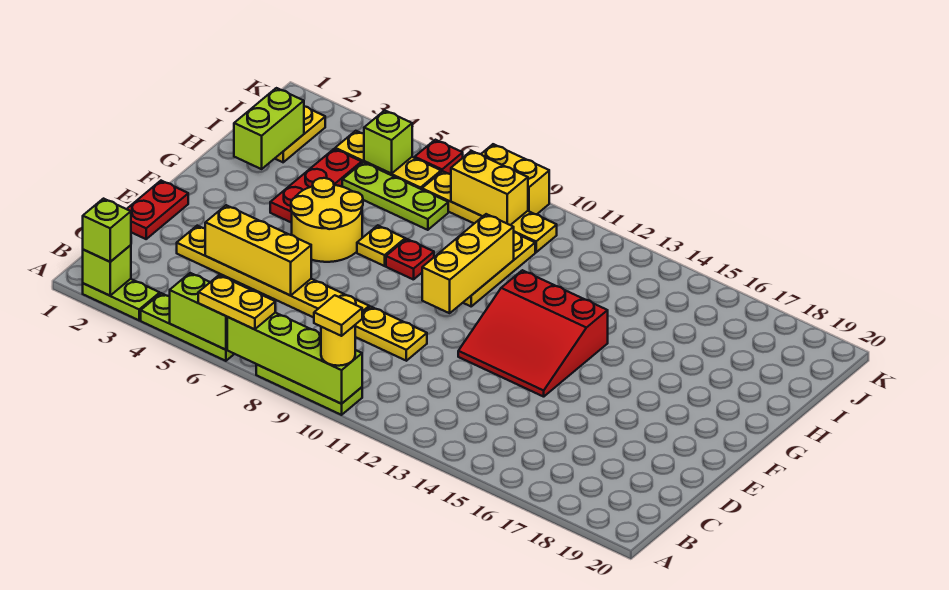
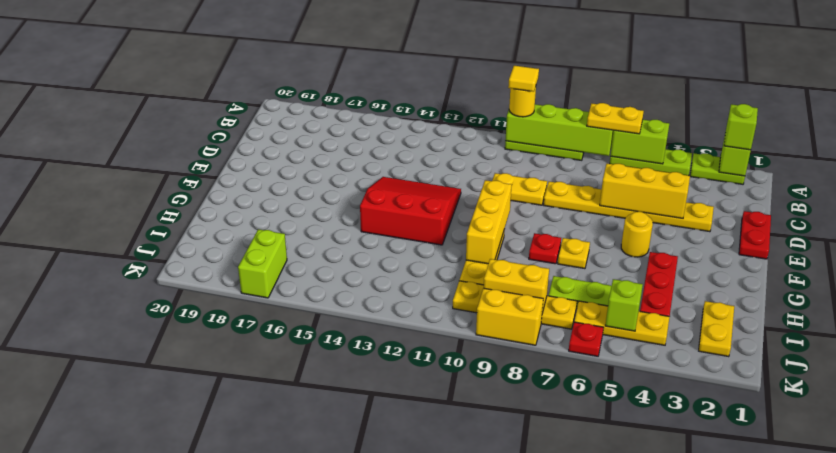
yellow round brick F5:G6 level 1 -> yellow round brick F5 level 1
lime brick H2:I2 level 2 -> lime brick J17:K17 level 1

